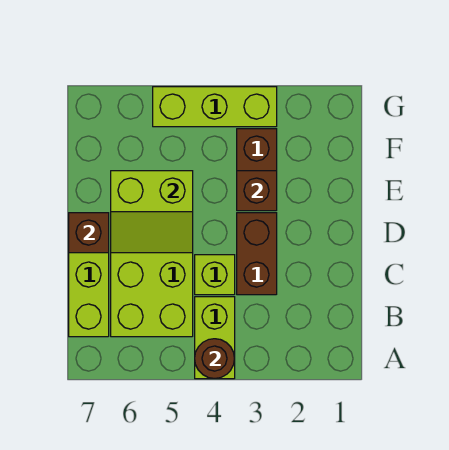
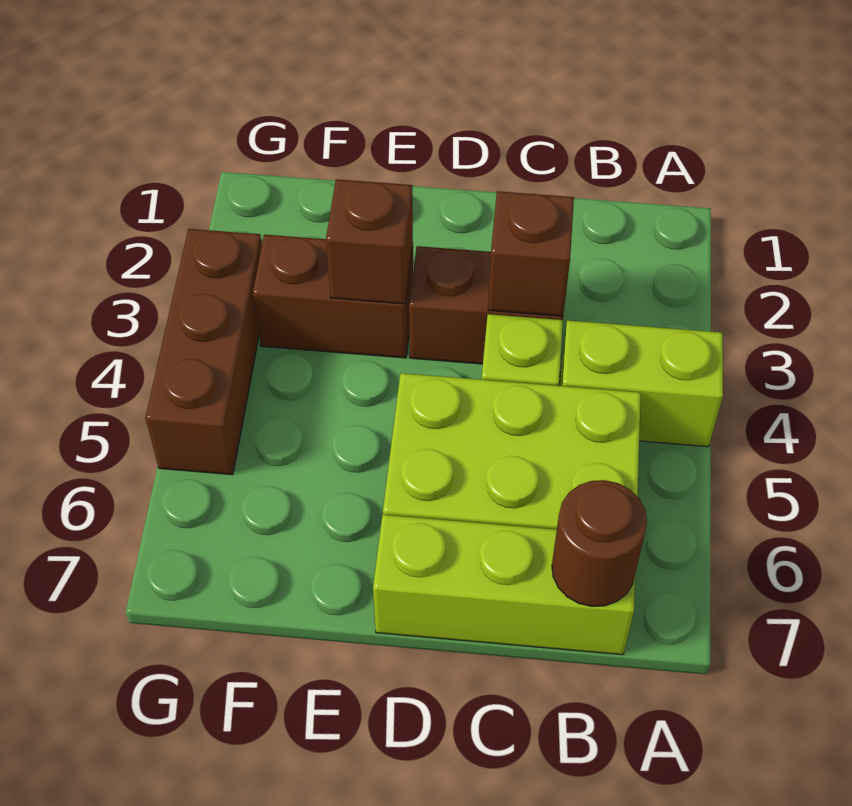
brown round brick A4 level 2 -> brown round brick B7 level 2
lime slope D5:E6 level 2 top E -> none
brown brick D7 level 2 -> brown brick C3 level 2
lime brick G3:G5 level 1 -> brown brick G3:G5 level 1

